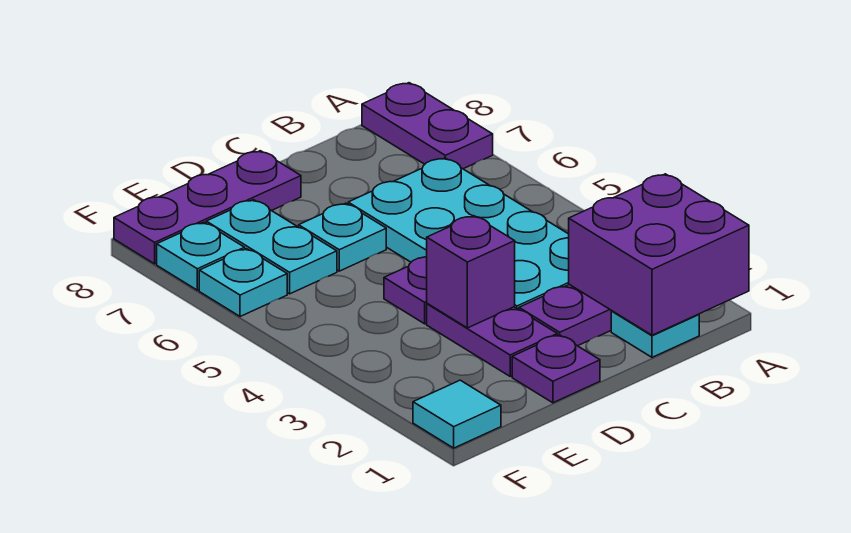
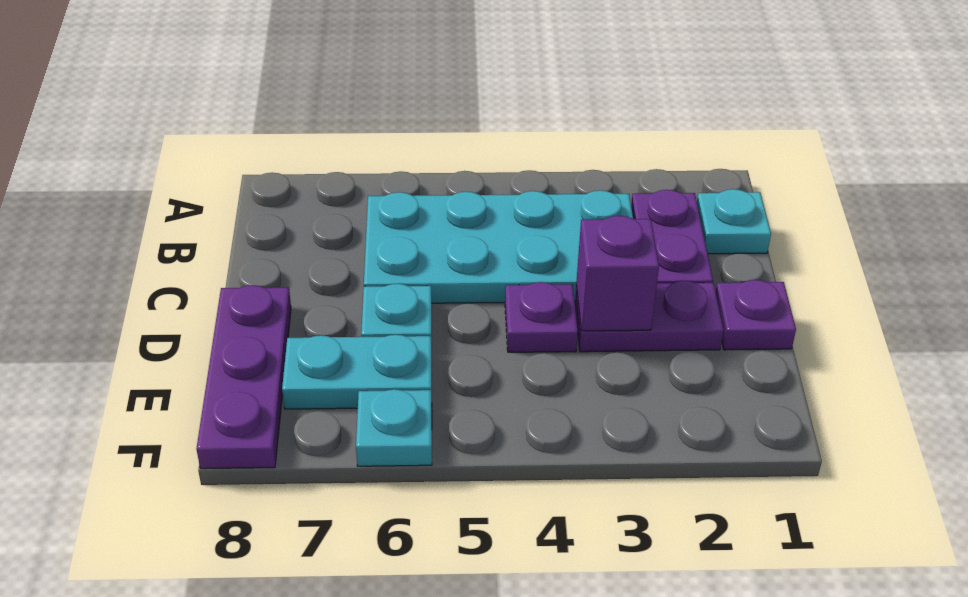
purple brick A1:B2 level 2 -> none
purple plate A7:A8 level 1 -> none
cyan tile F1 level 1 -> none
cyan plate F7 level 1 -> none

